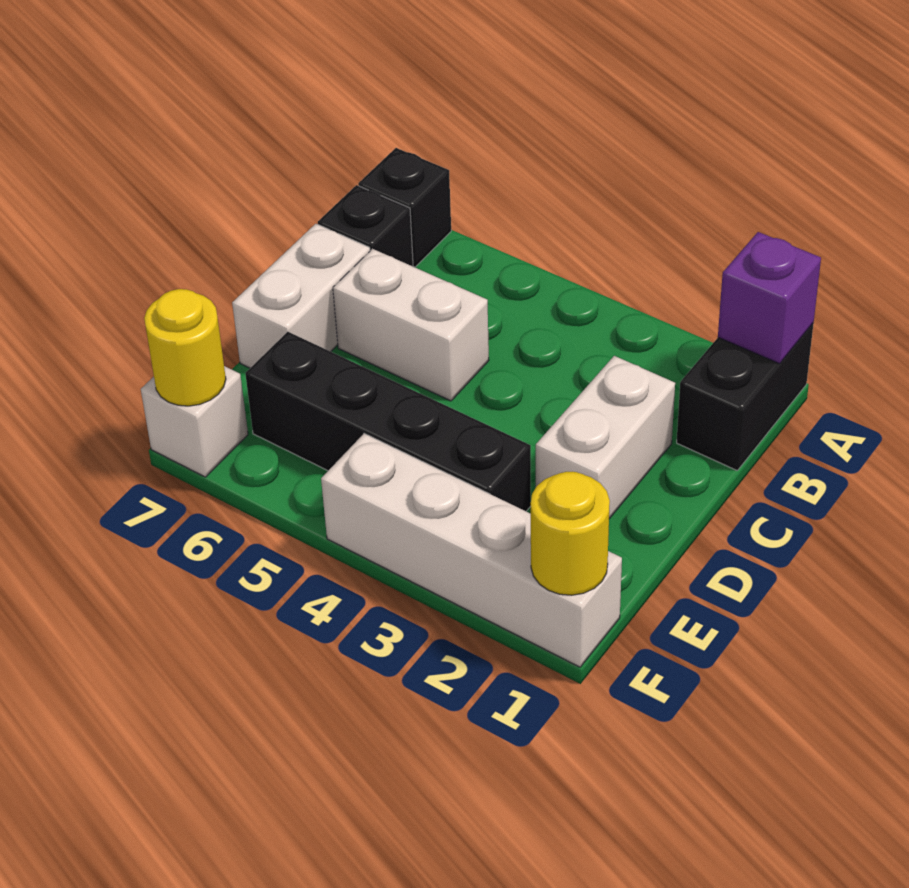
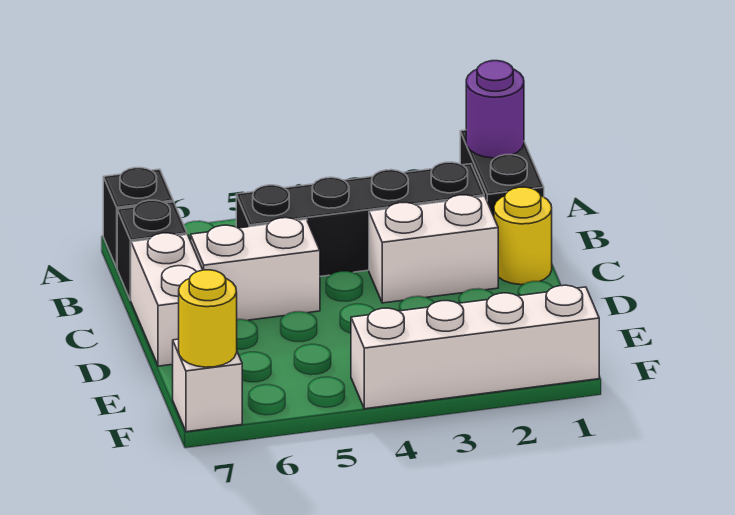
purple brick A1 level 2 -> purple round brick A1 level 2
white brick C2:D2 level 1 -> white brick C2:C3 level 1
black brick E3:E6 level 1 -> black brick B2:B5 level 1
yellow round brick F1 level 2 -> yellow round brick C1 level 1

